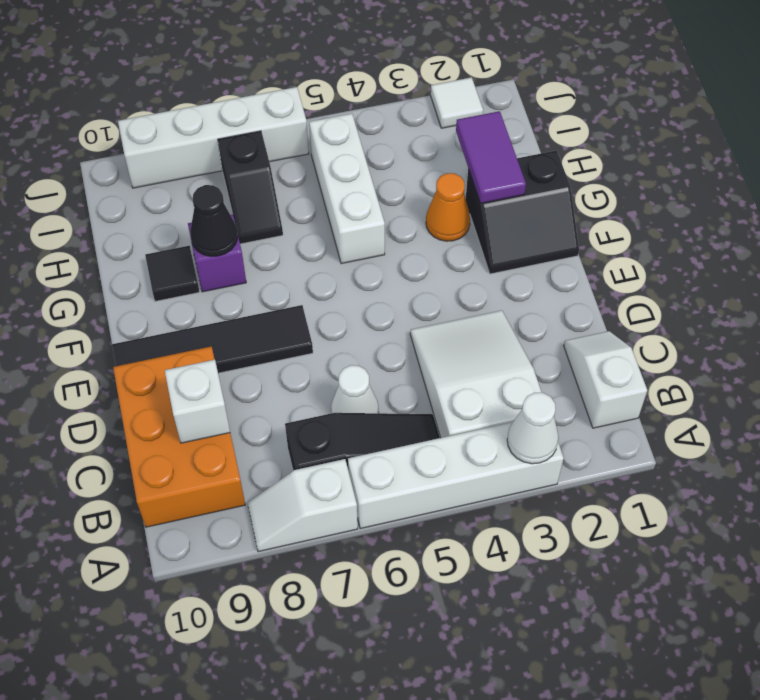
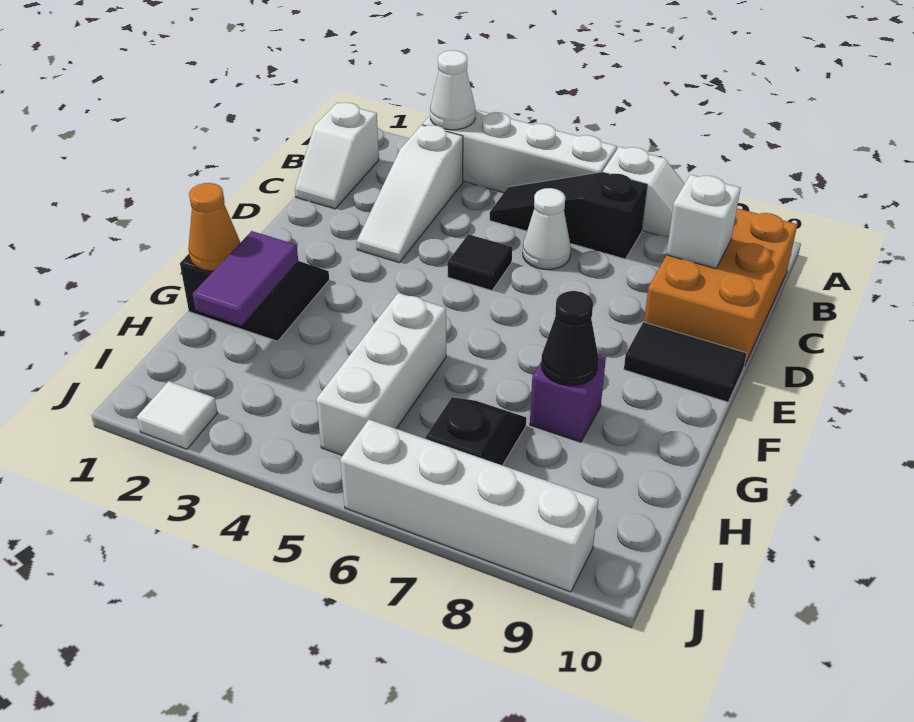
white slope B3:D4 level 1 top B -> white slope B3:D3 level 1 top B
black tile E7:E10 level 1 -> black tile E9:E10 level 1
orange cone G3 level 1 -> orange cone G1 level 2
black tile G9 level 1 -> black tile D5 level 1

